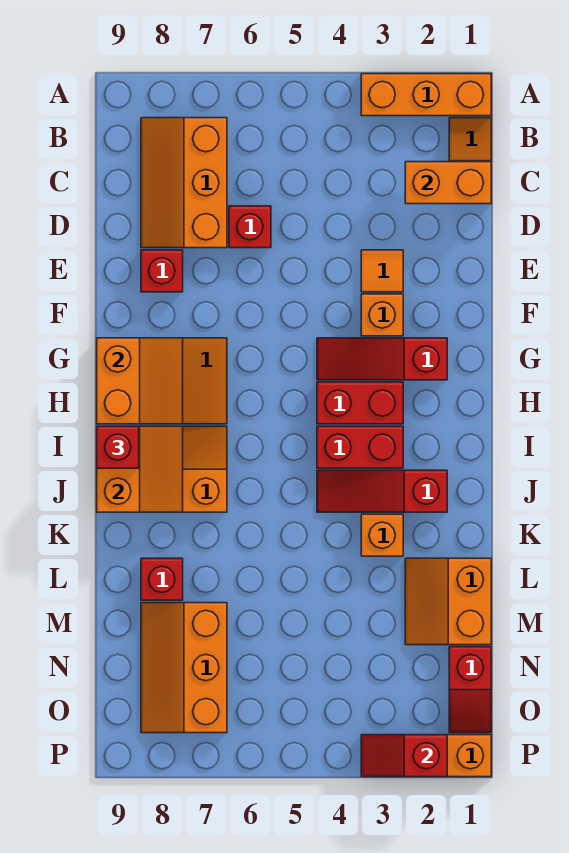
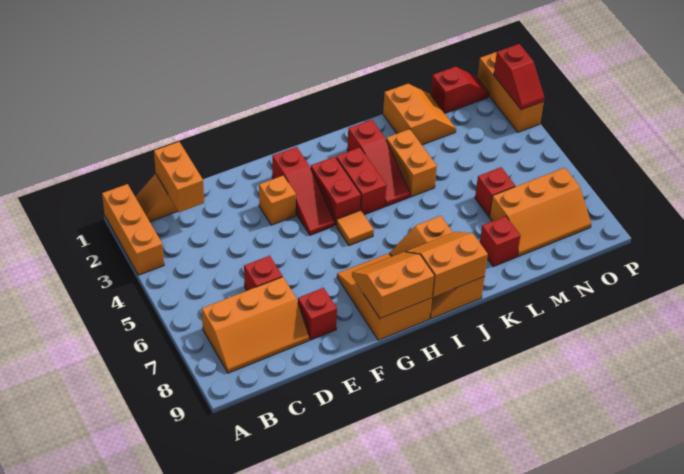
orange tile E3 level 1 -> orange tile H5 level 1
red brick I9 level 3 -> red brick M6 level 1
orange brick K3 level 1 -> orange brick K3:K4 level 1
orange slope L1:M2 level 1 top 1 -> orange slope L1:M2 level 1 top L

